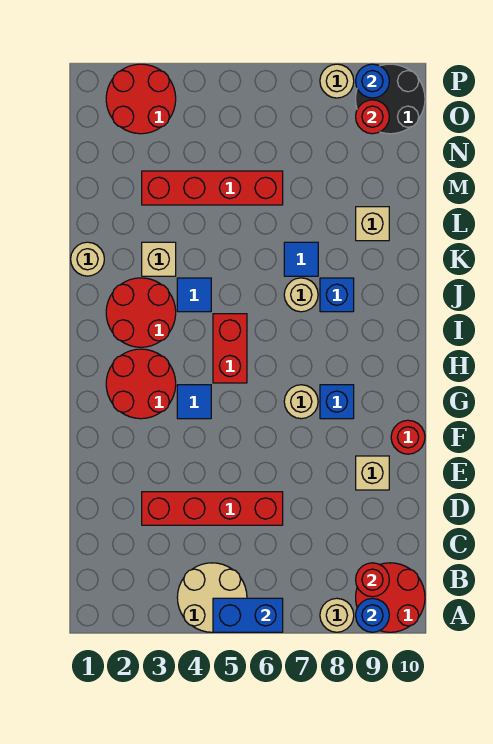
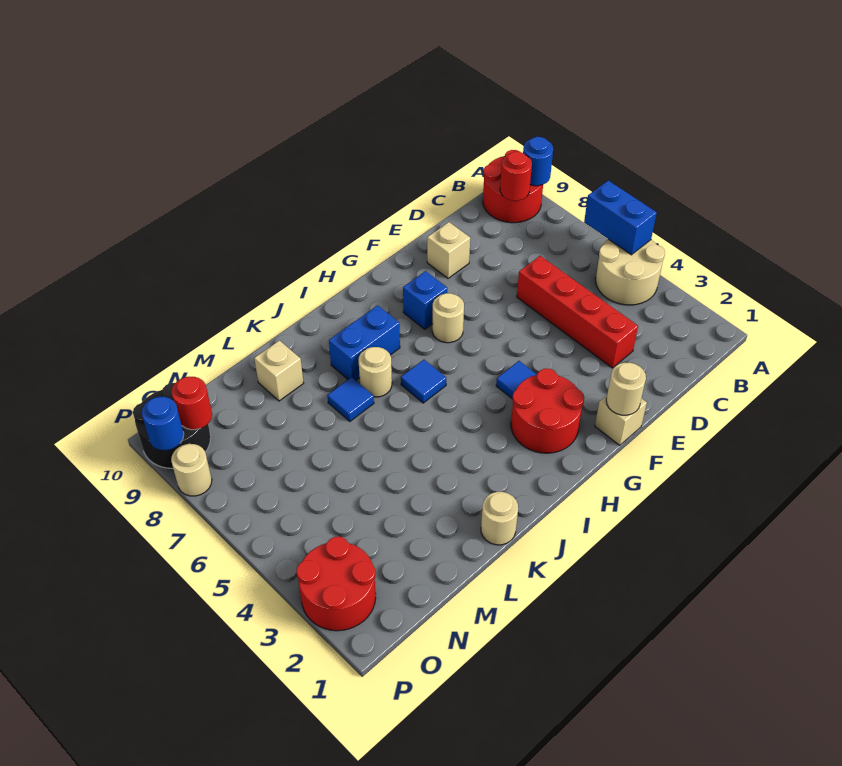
tan round brick A8 level 1 -> tan round brick F1 level 2
red round brick F10 level 1 -> none
red brick H5:I5 level 1 -> none
red round brick I2:J3 level 1 -> none
blue tile J4 level 1 -> blue tile I6 level 1
blue brick J8 level 1 -> blue brick I8:J8 level 1
tan brick K3 level 1 -> tan brick F1 level 1
red brick M3:M6 level 1 -> none

